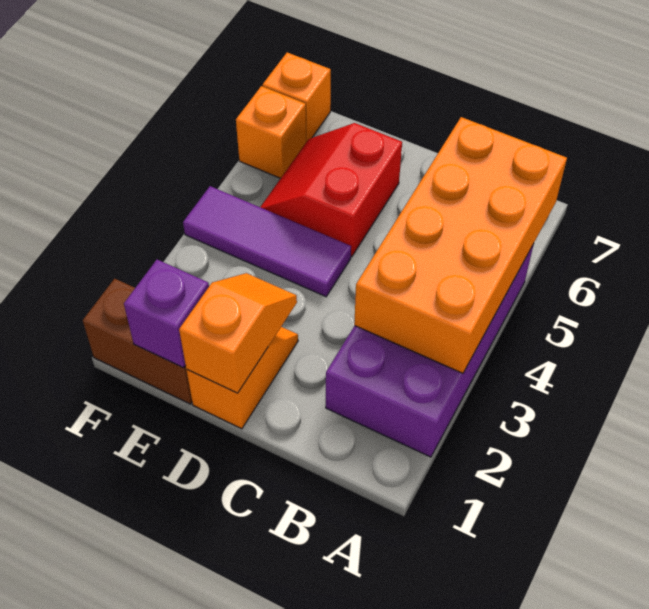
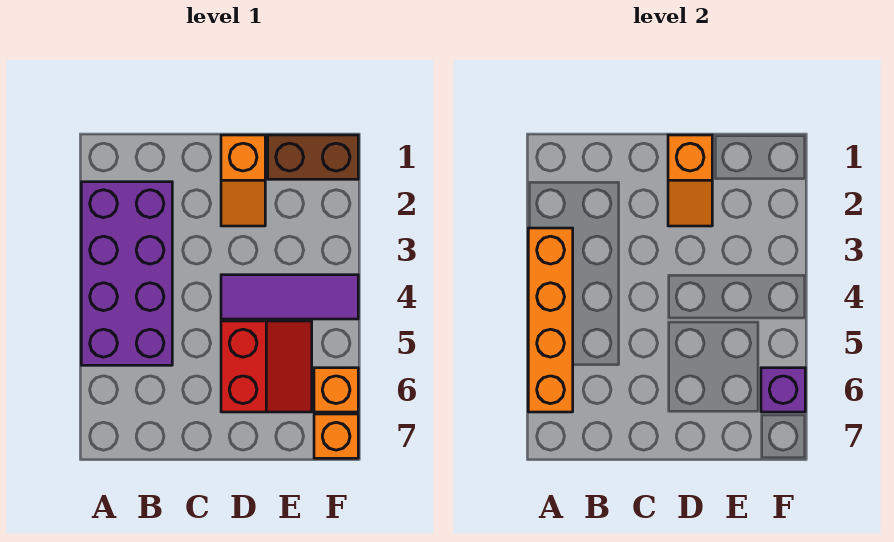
orange brick A3:B6 level 2 -> orange brick A3:A6 level 2
purple brick E1 level 2 -> purple brick F6 level 2

